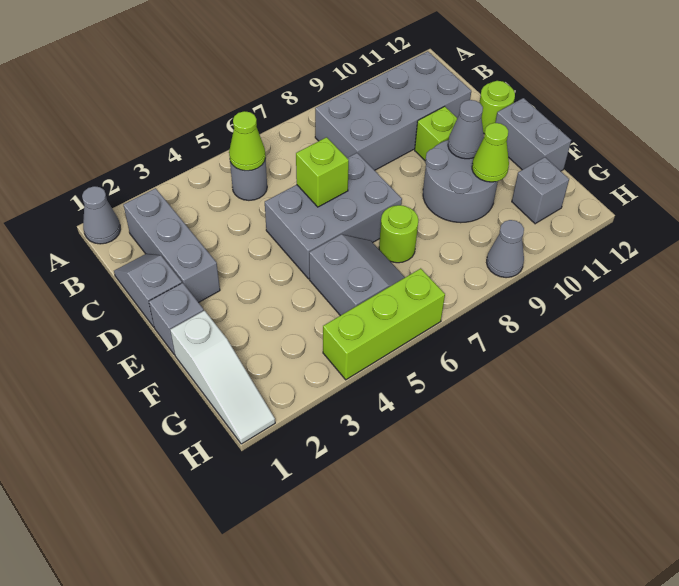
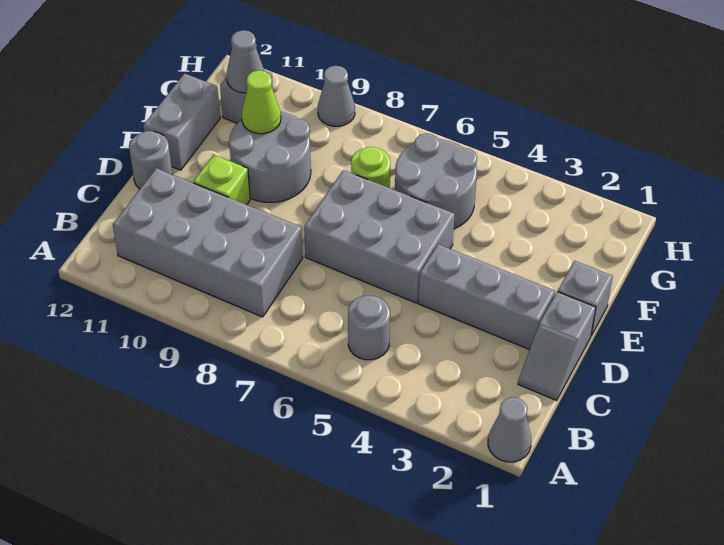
grey brick B2:D2 level 1 -> grey brick D2:D4 level 1
lime cone B5 level 2 -> none
lime brick D6 level 2 -> none
lime round brick D12 level 1 -> grey round brick D12 level 1
grey cone E10 level 2 -> grey cone G11 level 2
white slope F1:H1 level 1 top F -> none
grey slope F5:G6 level 1 top 5 -> grey round brick F5:G6 level 1
lime brick H4:H6 level 1 -> none

